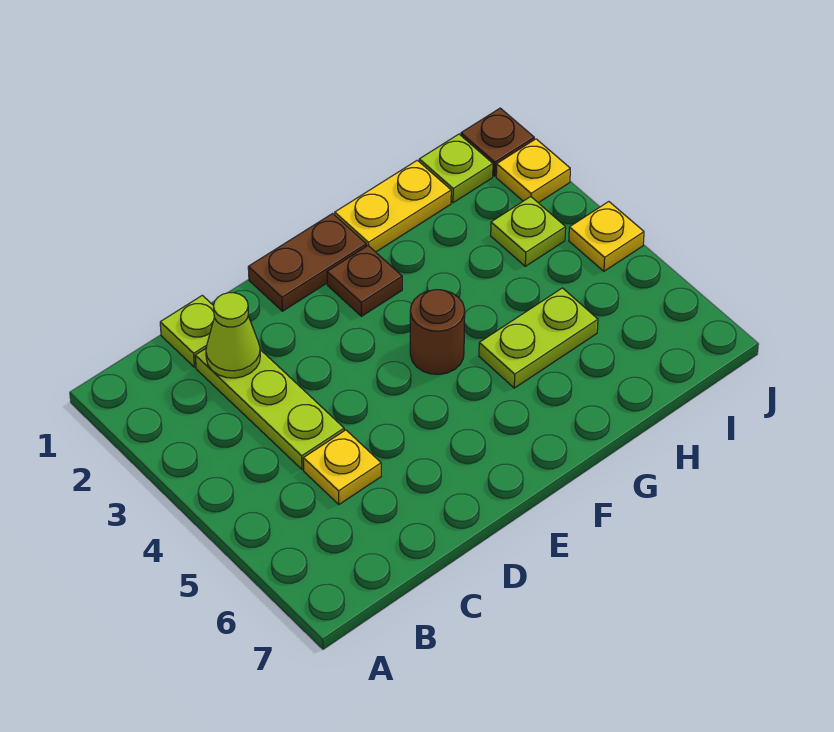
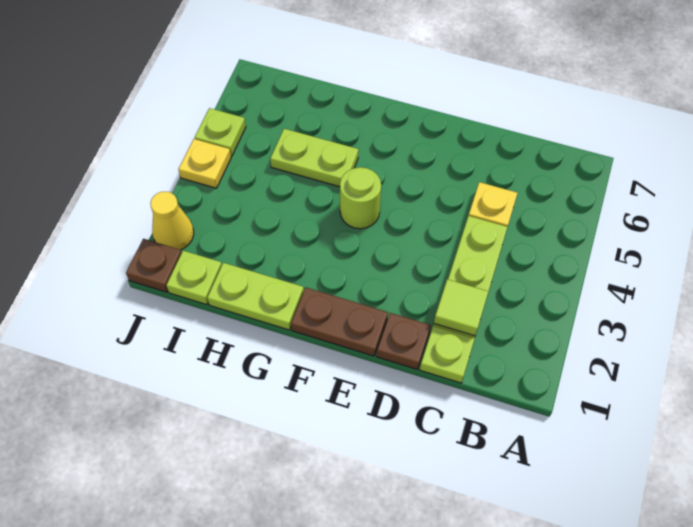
lime cone C2 level 2 -> lime tile C2 level 2
brown plate F2 level 1 -> brown plate D1 level 1
brown round brick F4 level 1 -> lime round brick F4 level 1
yellow plate G1:H1 level 1 -> lime plate G1:H1 level 1
lime plate I3 level 1 -> lime plate J5 level 1
yellow plate J2 level 1 -> yellow cone J2 level 1

